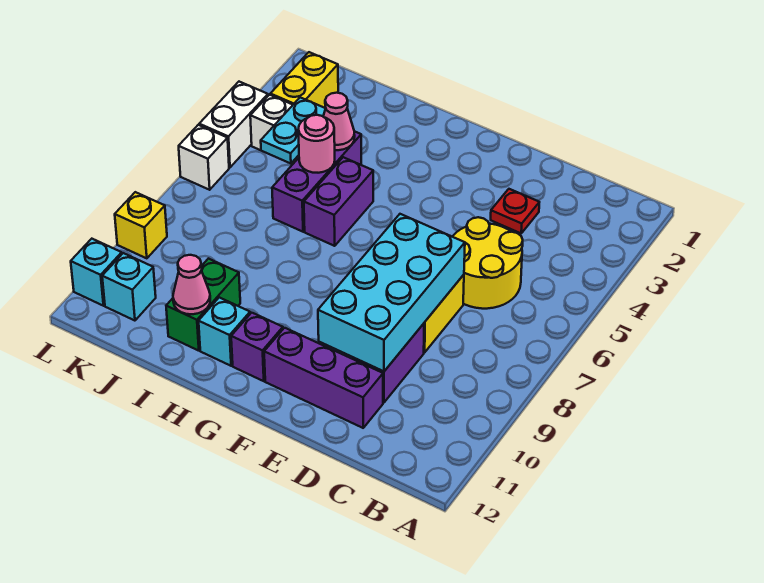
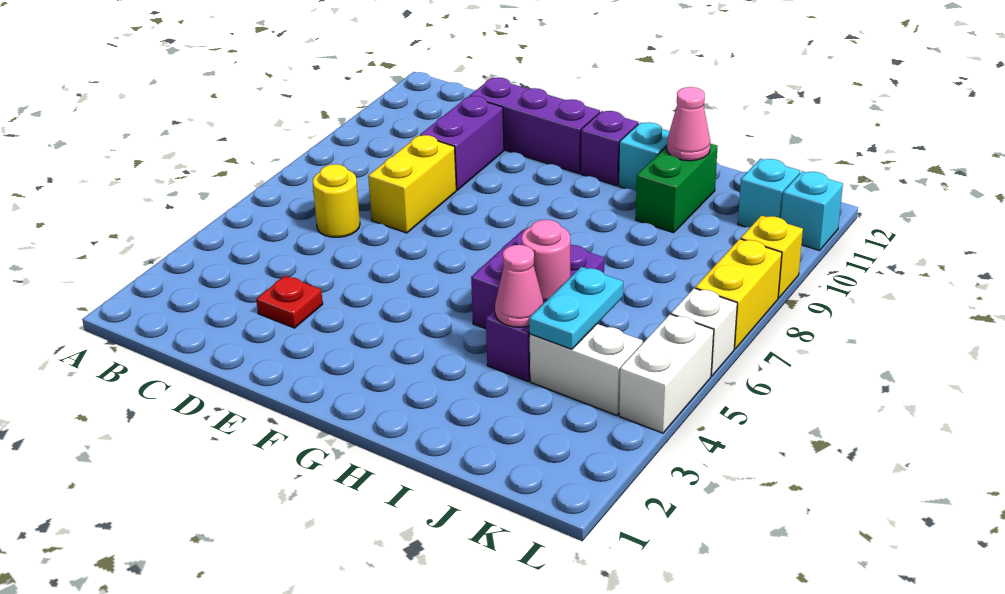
yellow round brick C5:D6 level 1 -> yellow round brick C6 level 1
cyan brick D7:E10 level 2 -> none
yellow brick K2:K3 level 1 -> yellow brick L7:L8 level 1

